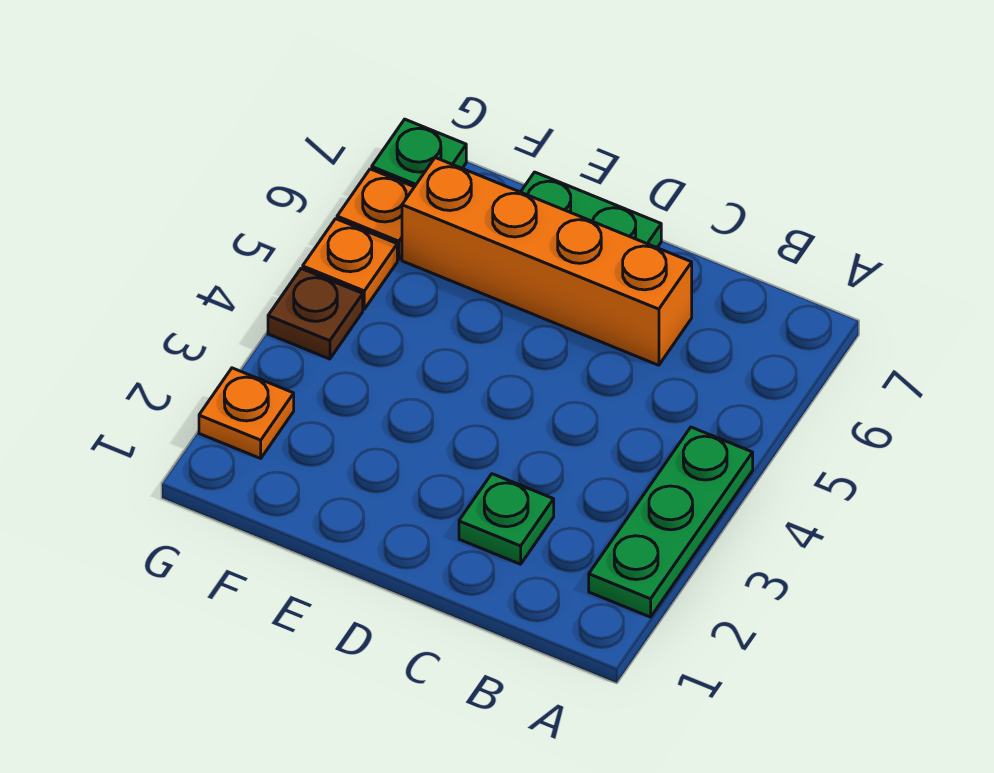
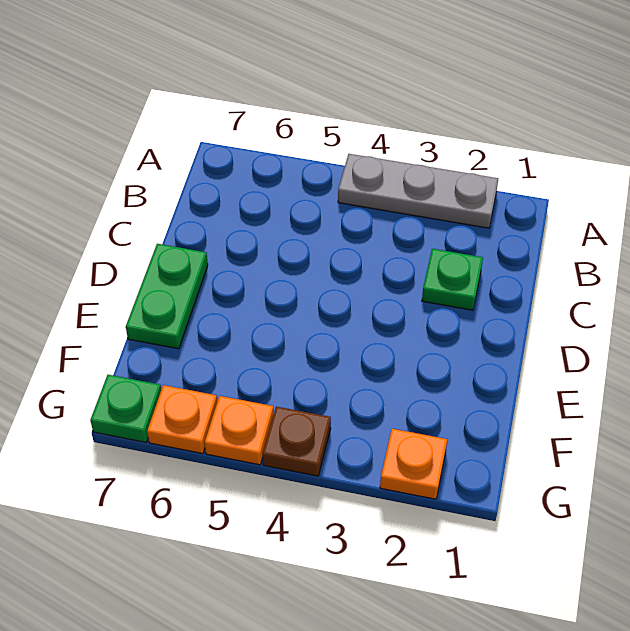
green plate A2:A4 level 1 -> grey plate A2:A4 level 1
orange brick C6:F6 level 1 -> none

